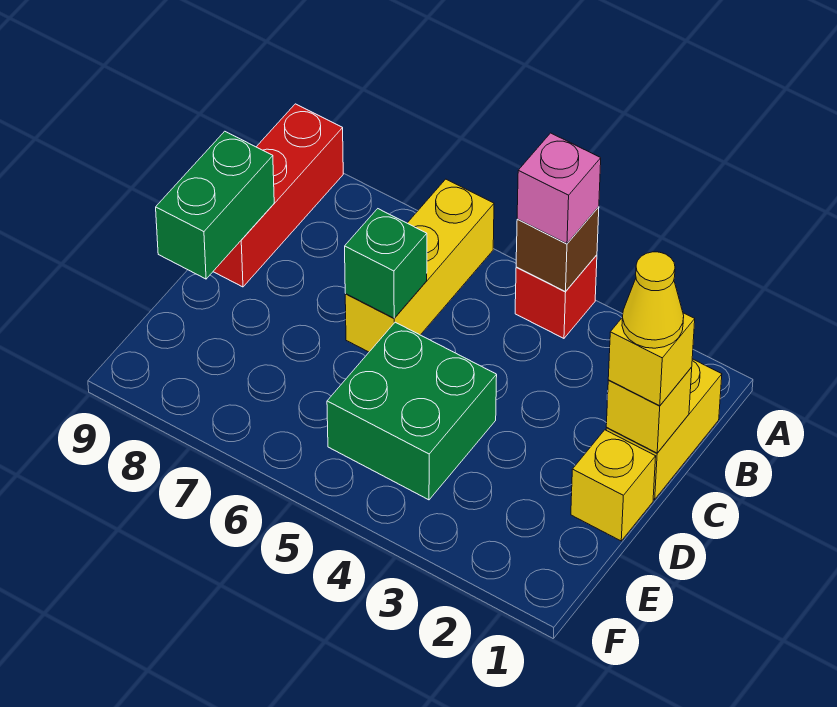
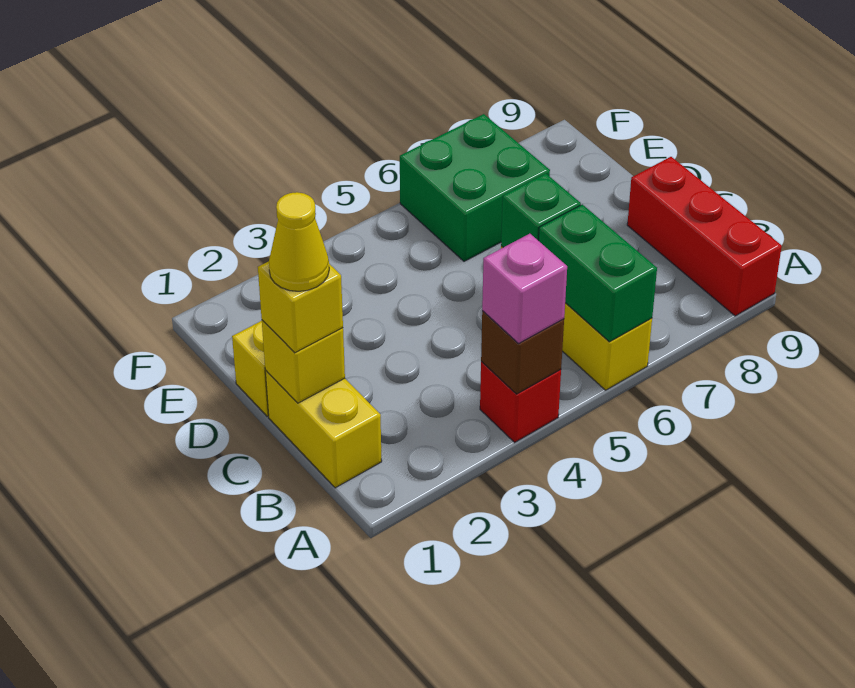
green brick C9:D9 level 2 -> green brick A6:B6 level 2
green brick D4:E5 level 1 -> green brick E6:F7 level 1

